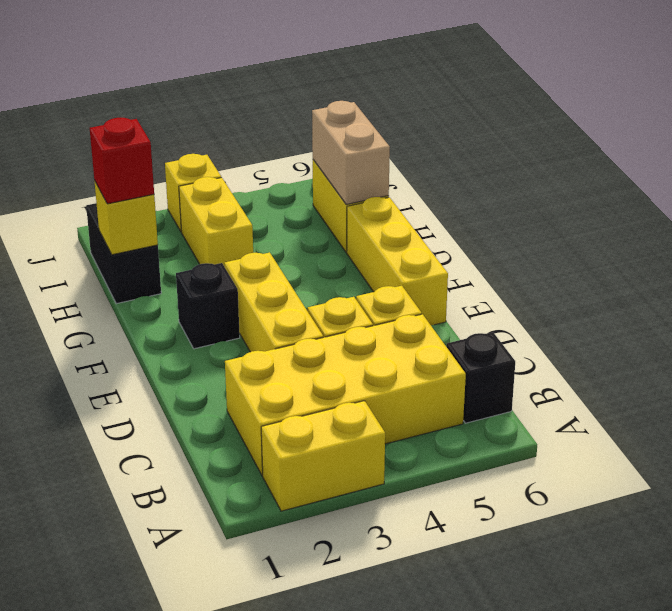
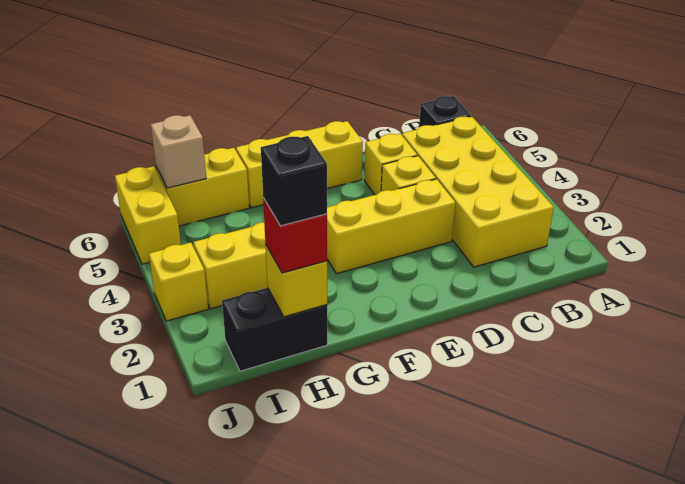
yellow brick A2:A3 level 1 -> yellow brick J5:J6 level 1
black brick F2 level 1 -> black brick H1 level 4
tan brick H6:I6 level 2 -> tan brick I6 level 2

